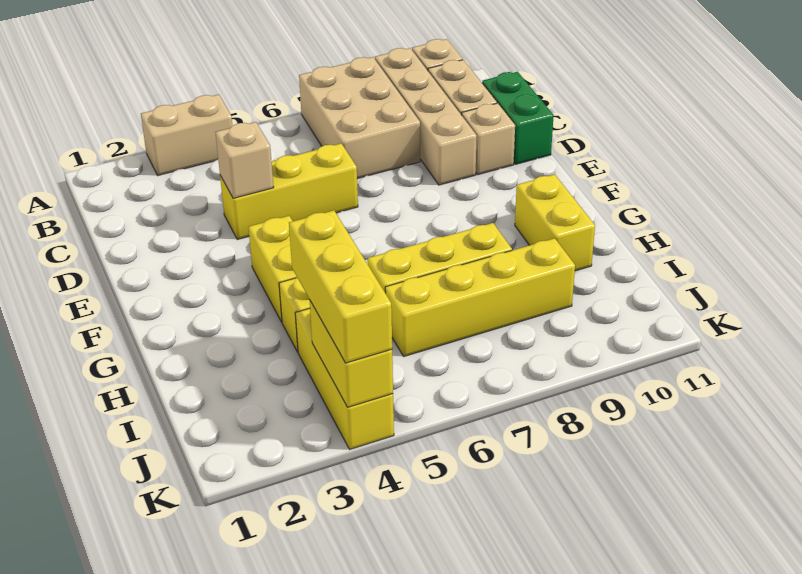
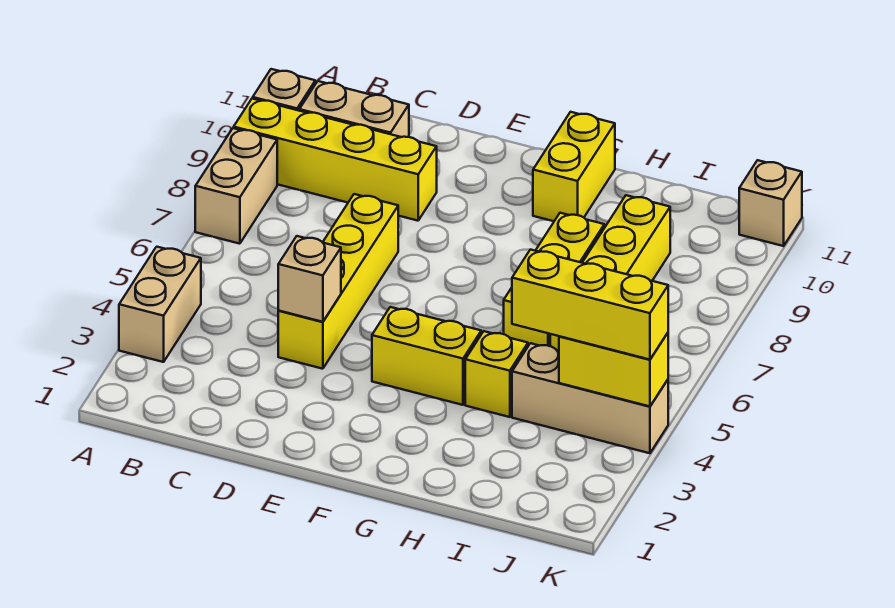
tan brick A7:C8 level 1 -> tan brick A7:A8 level 1
tan brick A9:D9 level 1 -> yellow brick A9:D9 level 1
green brick C11:D11 level 1 -> none
yellow brick D4:D6 level 1 -> yellow brick D4:D7 level 1
tan brick D10 level 1 -> tan brick K11 level 1
yellow brick G10:H10 level 1 -> yellow brick G10:G11 level 1
yellow brick I4:K4 level 1 -> tan brick I4:K4 level 1

